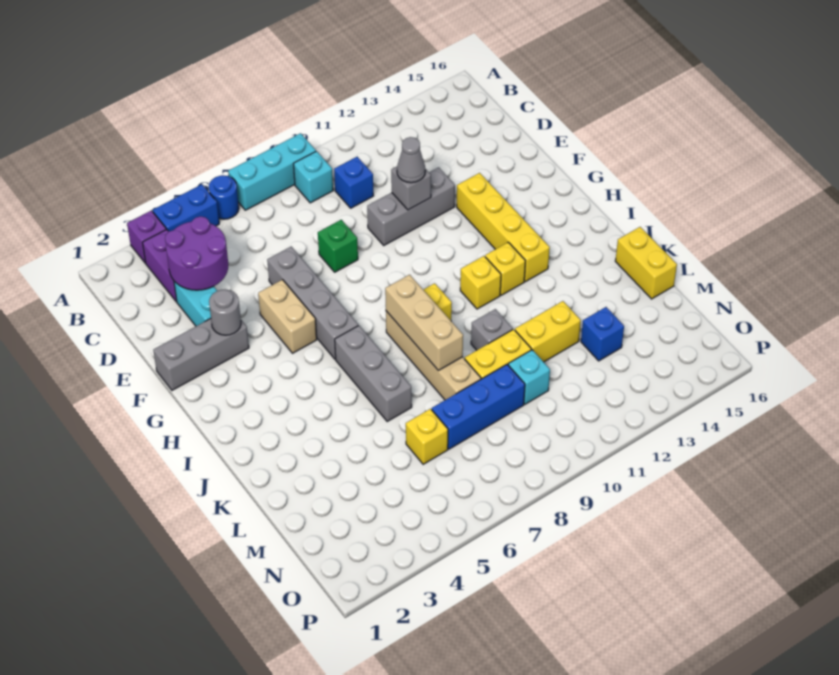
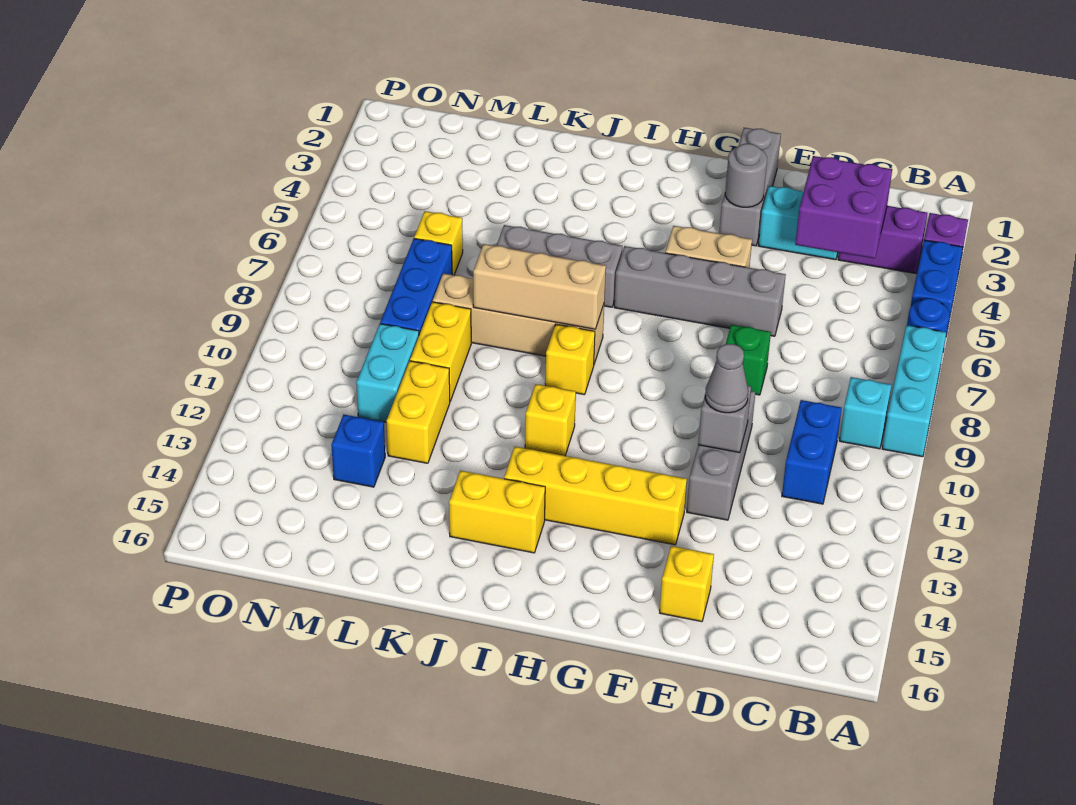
purple round brick C3:D4 level 2 -> purple brick C3:D4 level 2
blue brick C10 level 1 -> blue brick C10:C11 level 1
yellow brick I12 level 1 -> yellow brick E15 level 1
grey brick K10 level 1 -> none
yellow brick K16:L16 level 1 -> yellow brick I14:J14 level 1
cyan brick M10 level 1 -> cyan brick M10:M11 level 1

